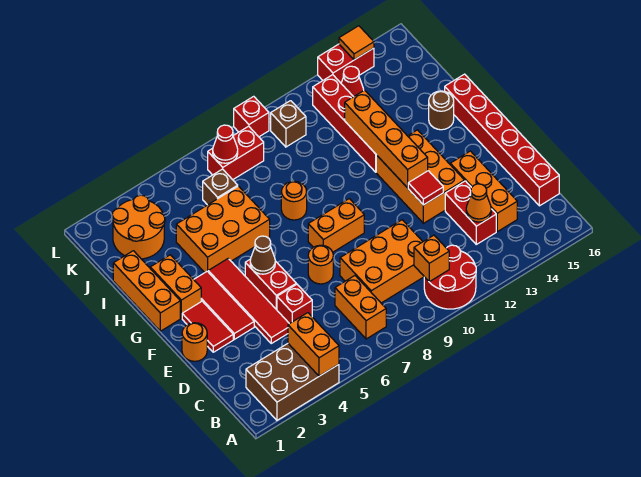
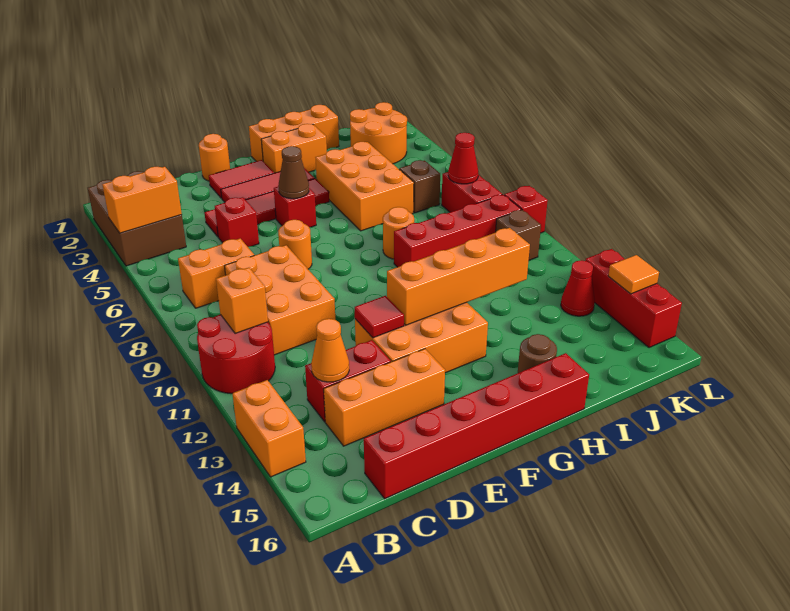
red brick E5:F5 level 1 -> red brick F5 level 1
orange brick F8:F9 level 1 -> orange brick A13:A14 level 1
red brick H12:K12 level 1 -> red brick H9:K9 level 1
red brick L13:L14 level 1 -> red brick L13:L15 level 1

